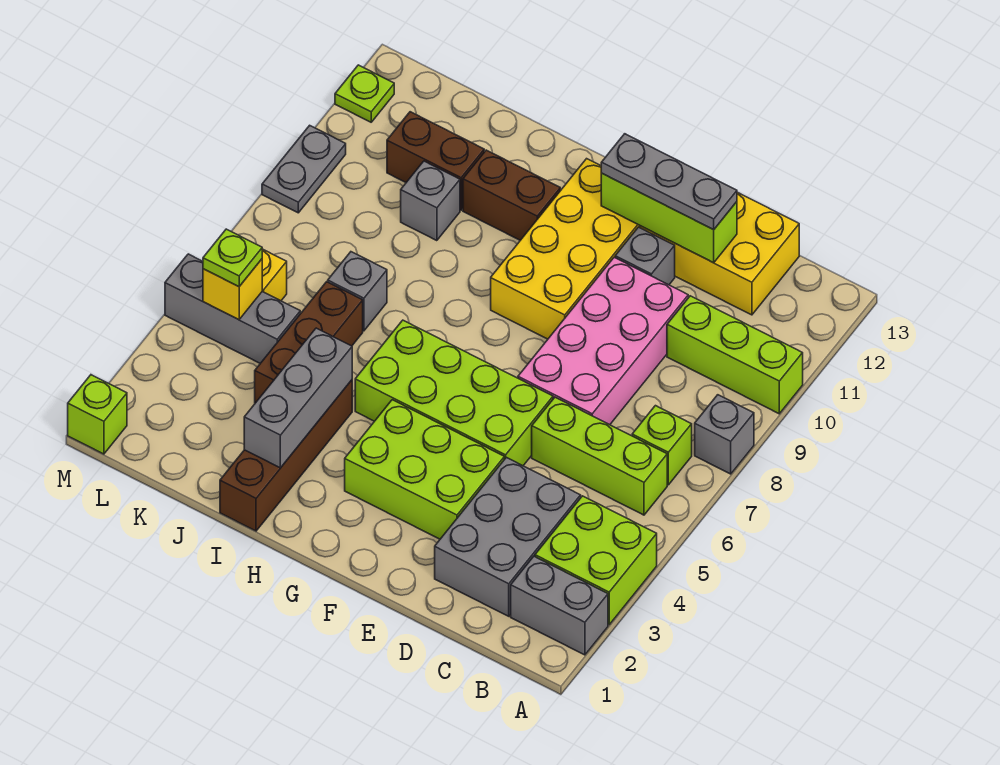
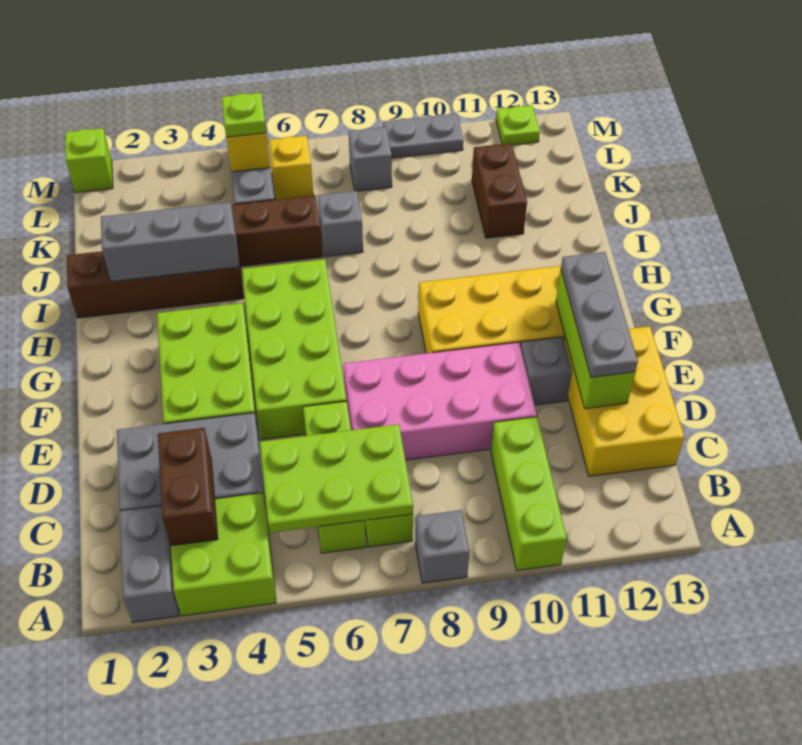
none -> lime plate B5:C7 level 2
brown brick H11:I11 level 1 -> brown brick B3:C3 level 2
grey brick J10 level 1 -> grey brick L8 level 1

